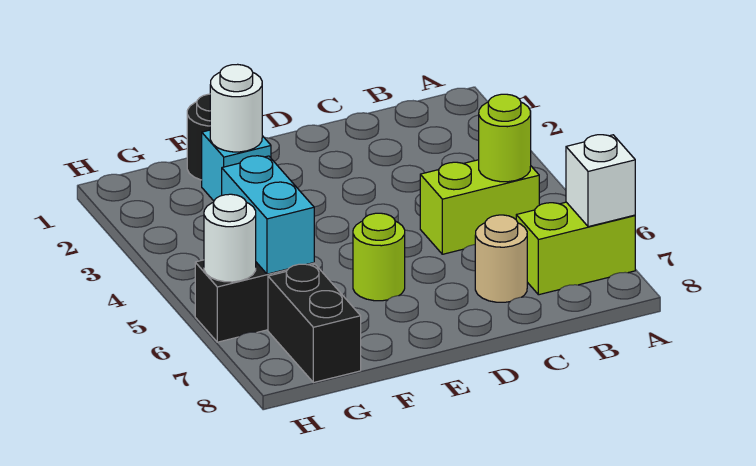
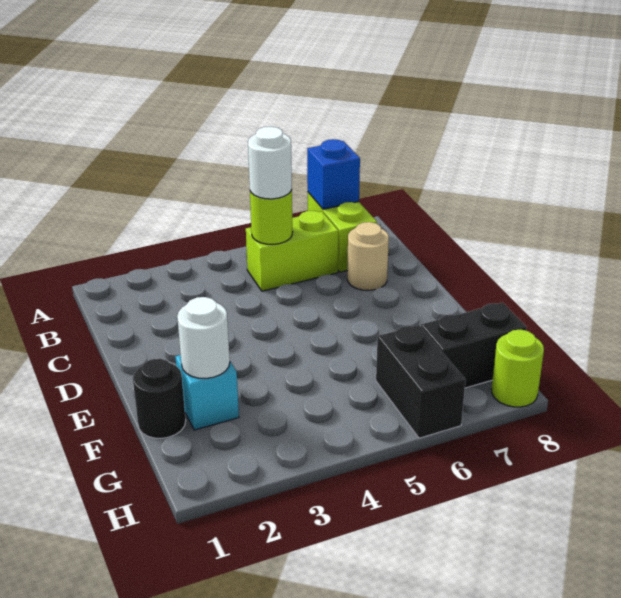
white brick A7 level 2 -> blue brick A7 level 2
lime brick B5:C5 level 1 -> lime brick B5:B6 level 1
lime round brick E6 level 1 -> lime round brick H8 level 1
cyan brick G5:G6 level 2 -> none
white round brick H6 level 2 -> white round brick B5 level 3

